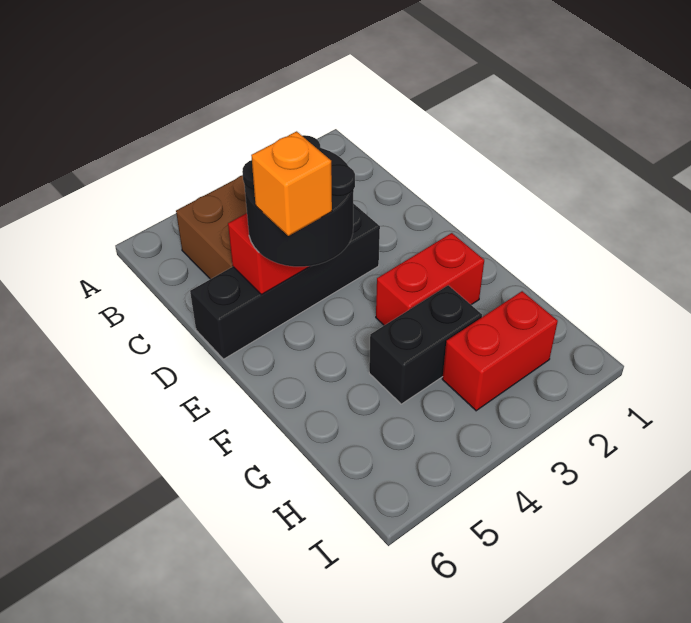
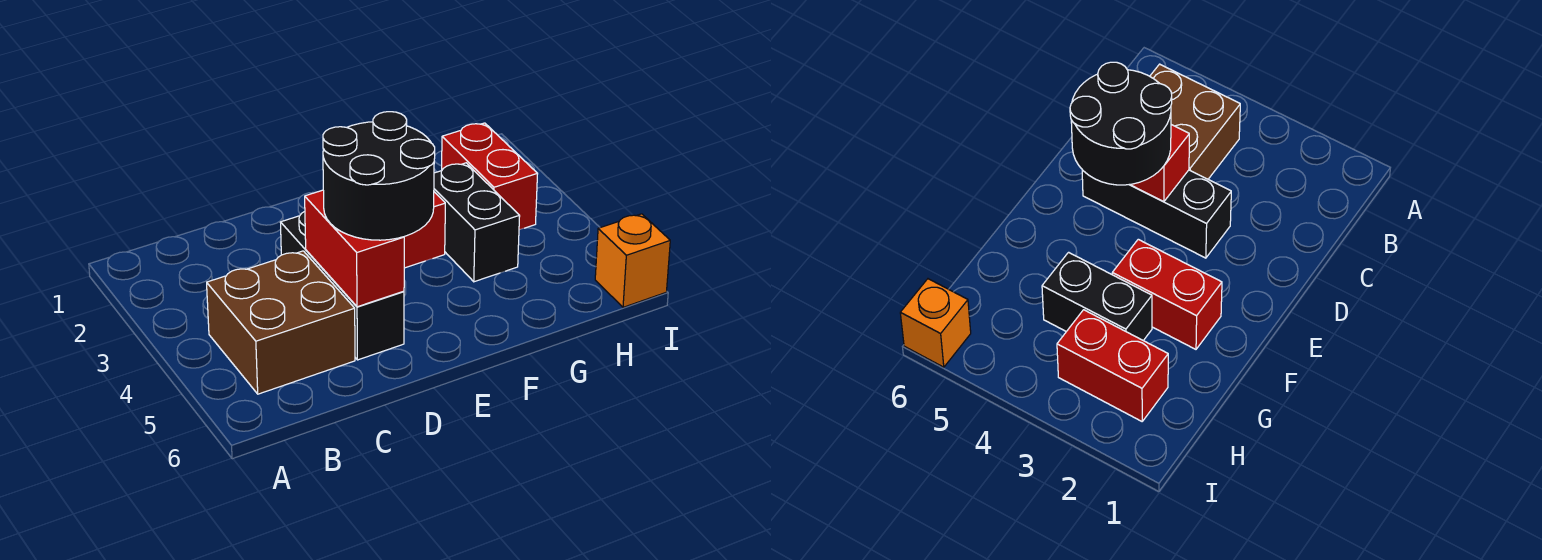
black brick D3:D6 level 1 -> black brick D3:D5 level 1
orange brick E5 level 4 -> orange brick I6 level 1

